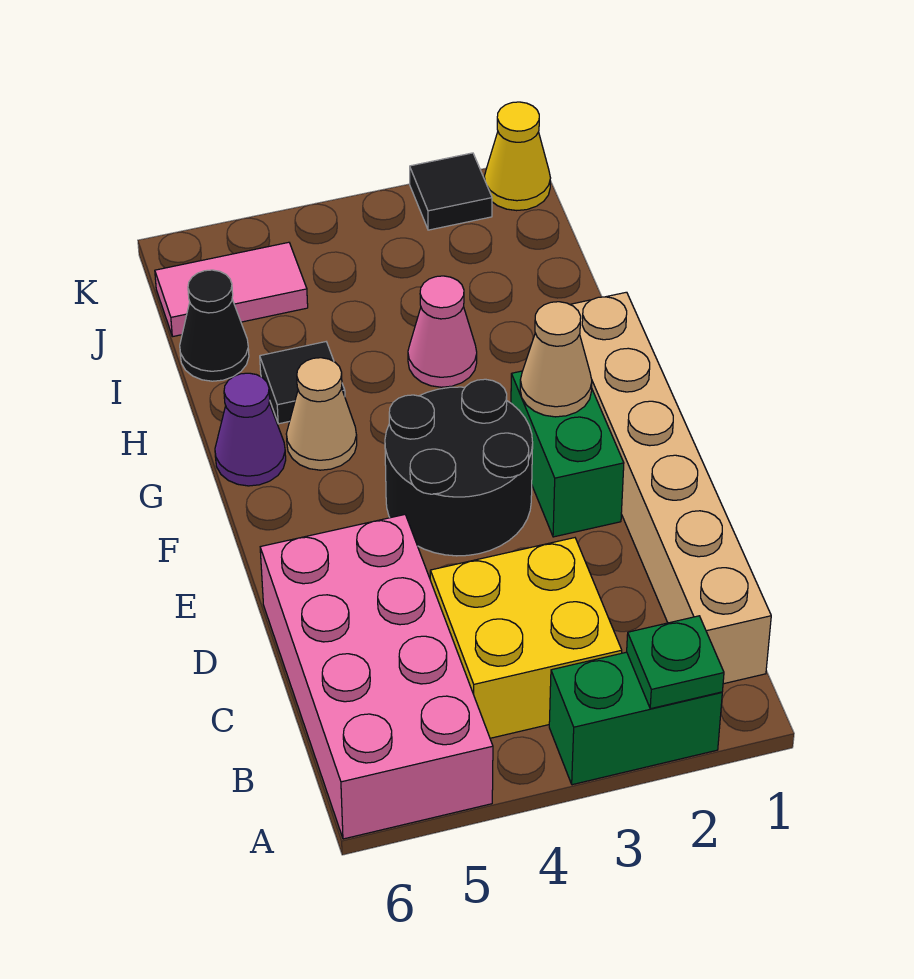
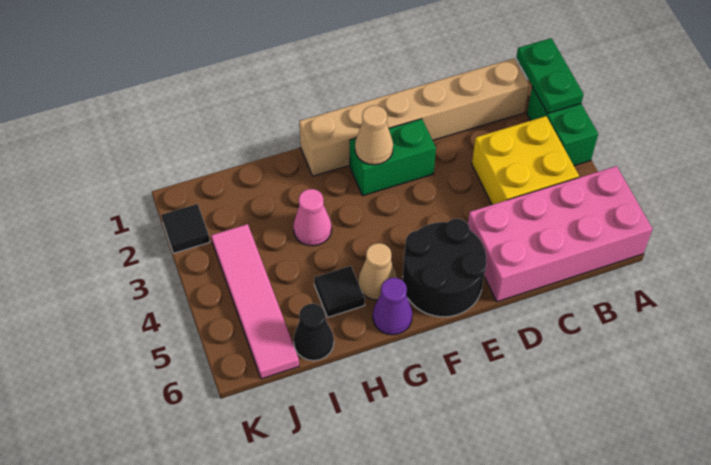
green plate A2 level 2 -> green plate A1:A2 level 2
black round brick E3:F4 level 1 -> black round brick E5:F6 level 1
pink tile J5:J6 level 1 -> pink tile J3:J6 level 1
yellow cone K1 level 1 -> none

